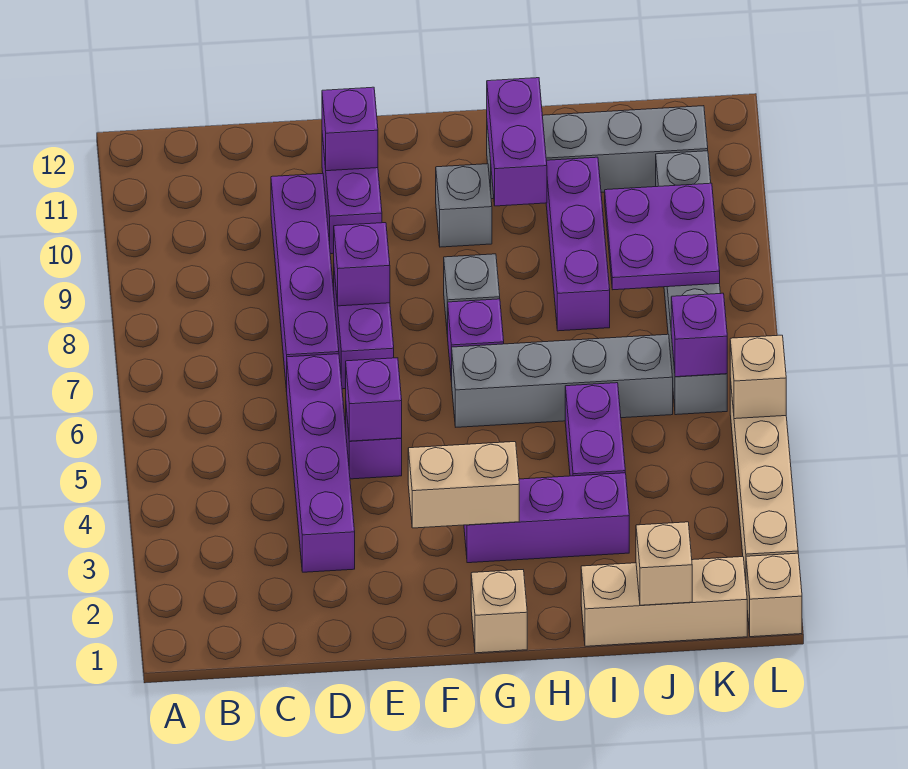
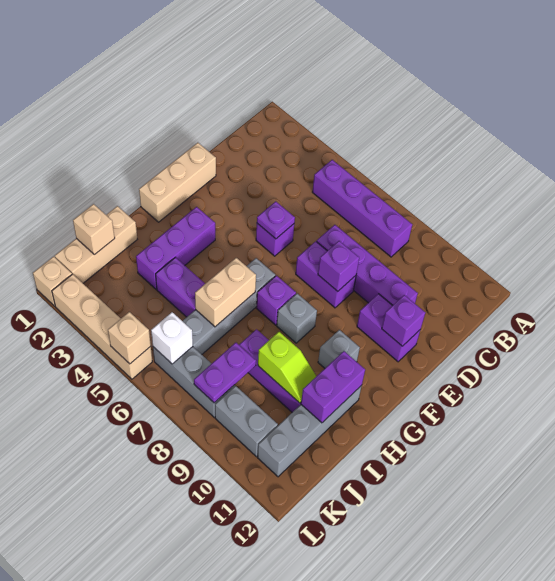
purple brick D3:D6 level 1 -> purple brick B5:B8 level 1
purple brick E5 level 2 -> purple plate E5 level 2
tan brick F3:G3 level 2 -> tan brick H6:I6 level 2
tan brick G1 level 1 -> tan brick E1:G1 level 1
purple brick H10:H11 level 2 -> purple brick H11:I11 level 2
none -> lime slope I9:I10 level 2 top 9
purple plate J8:K9 level 2 -> purple plate J8:K8 level 2
purple brick K6 level 2 -> white brick K6 level 2

